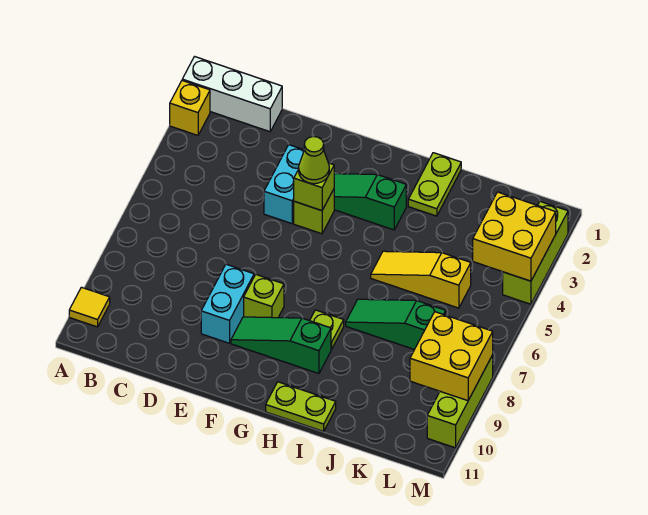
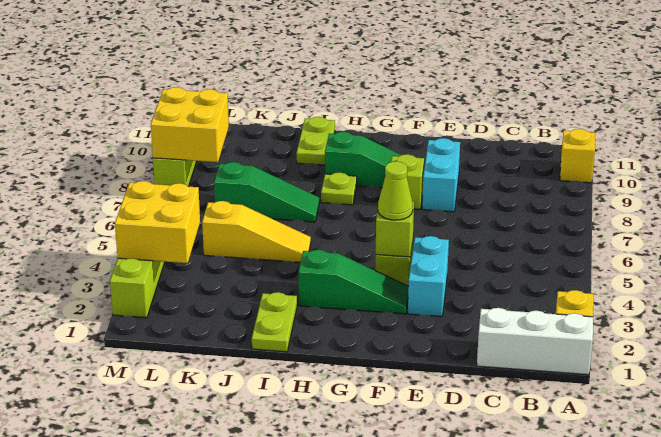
yellow tile A10 level 1 -> yellow brick A10 level 1
lime plate H11:I11 level 1 -> lime plate I10:I11 level 1

